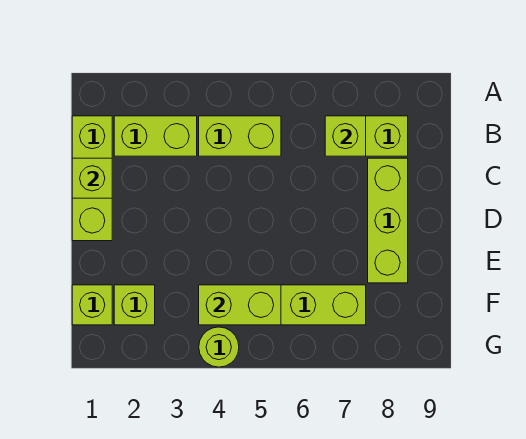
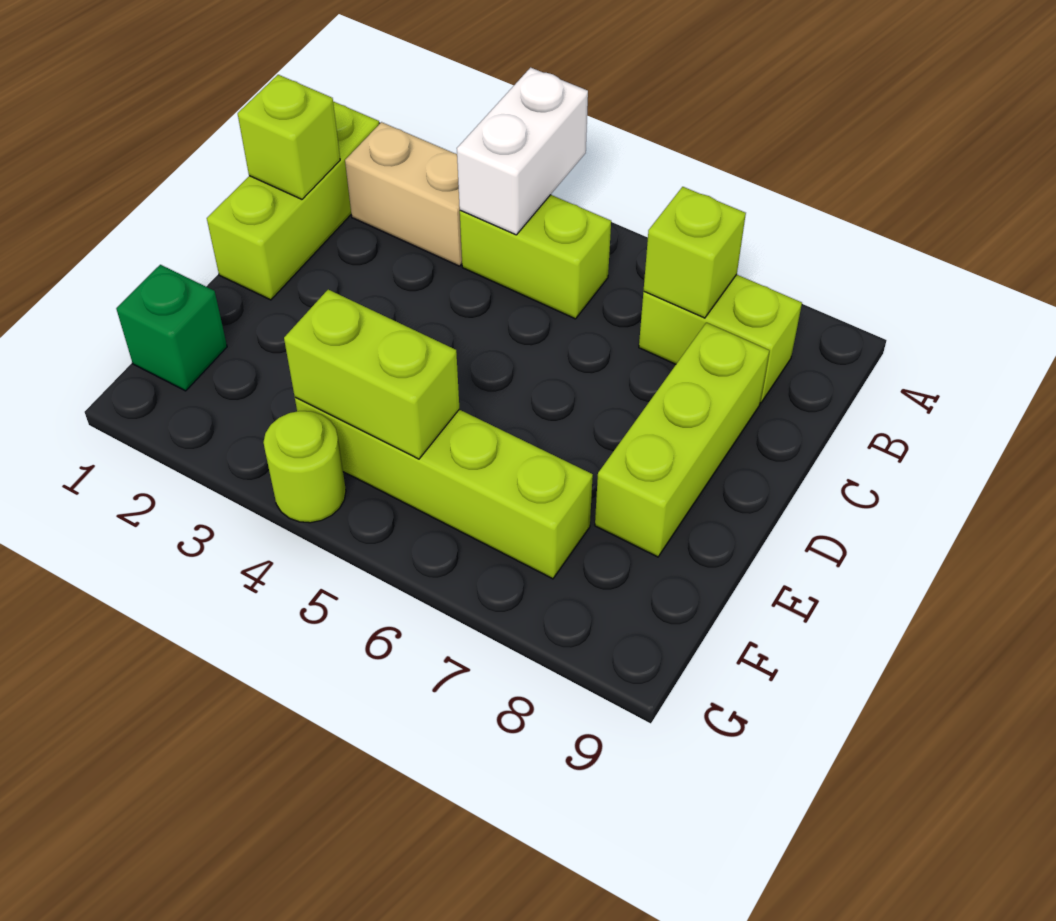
none -> white brick A4:B4 level 2
lime brick B2:B3 level 1 -> tan brick B2:B3 level 1
lime brick F1 level 1 -> green brick F1 level 1
lime brick F2 level 1 -> none

